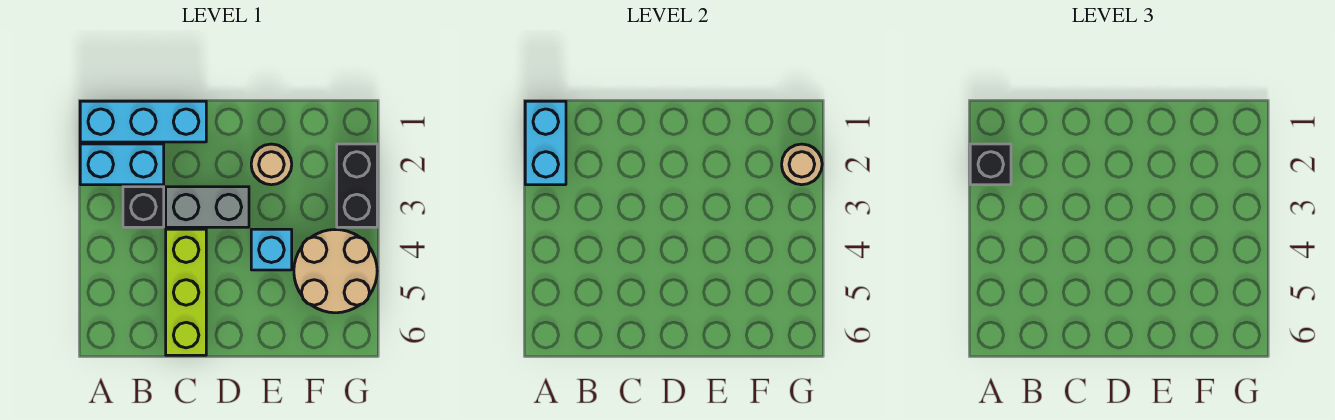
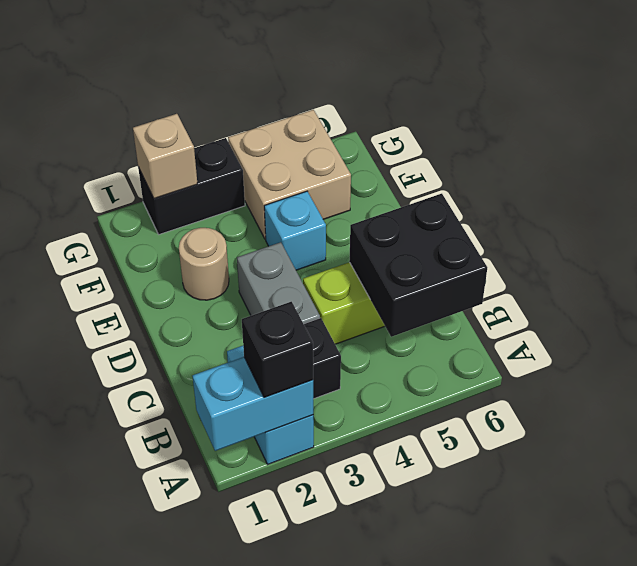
cyan brick A1:C1 level 1 -> none
none -> black brick B5:C6 level 2
tan round brick F4:G5 level 1 -> tan brick F4:G5 level 1
tan round brick G2 level 2 -> tan brick G2 level 2

